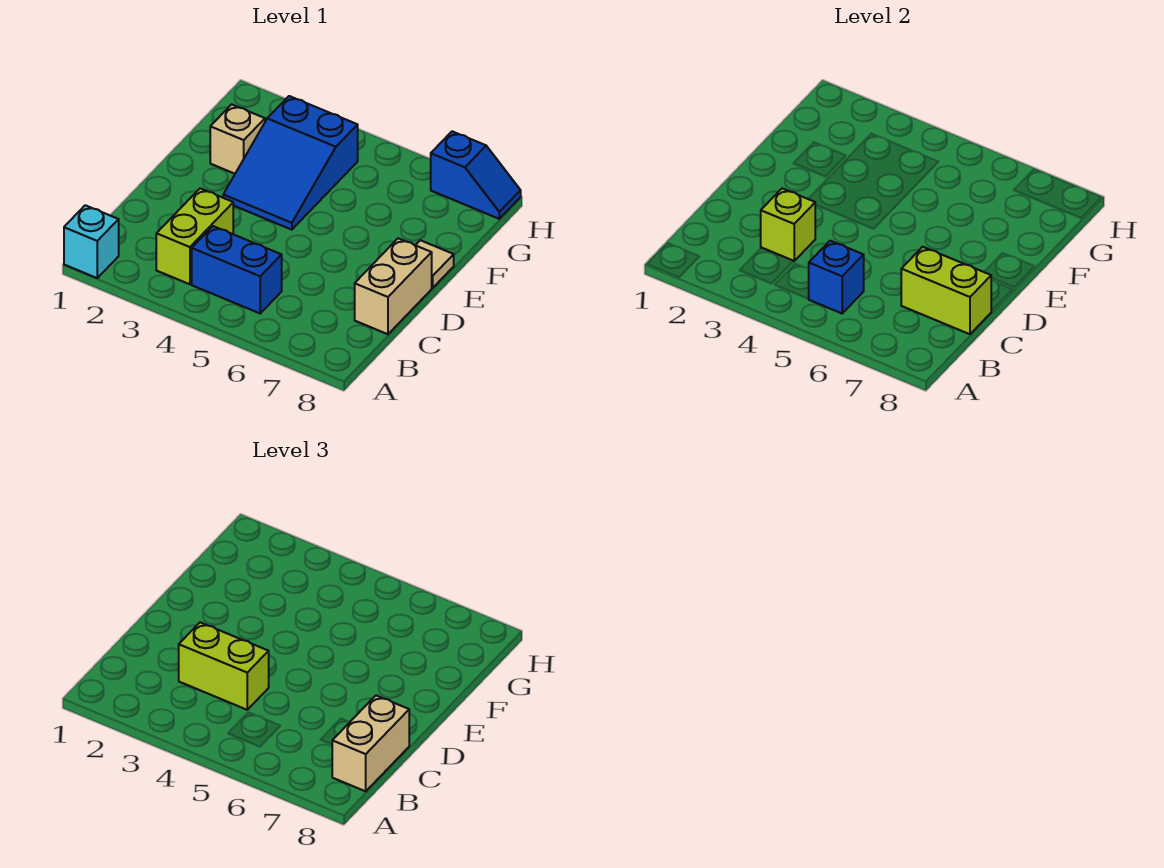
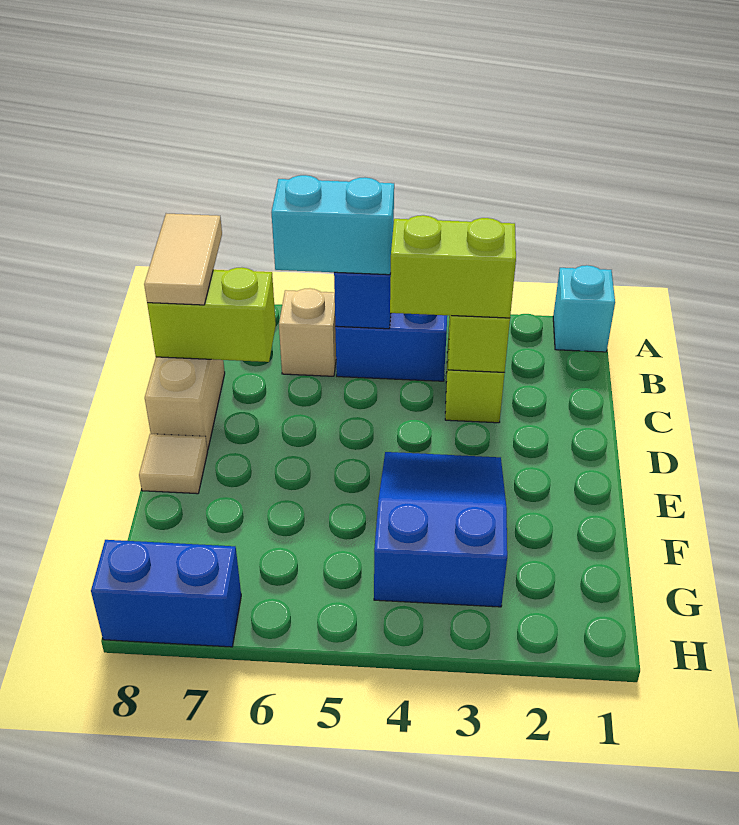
none -> cyan brick B5:B6 level 3
tan brick B8:C8 level 3 -> tan tile B8:C8 level 3
tan brick F2 level 1 -> tan brick B6 level 1
blue slope H7:H8 level 1 top 7 -> blue brick H7:H8 level 1

